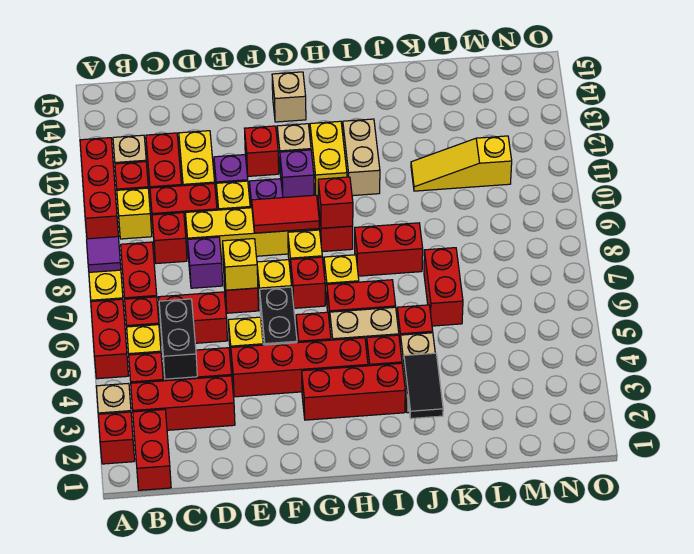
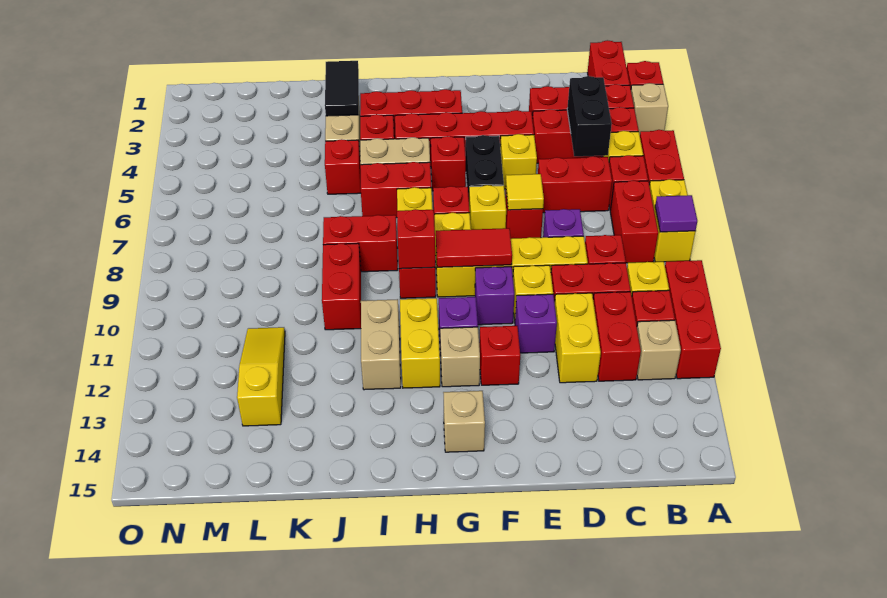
yellow brick E7 level 2 -> yellow tile E7 level 2
red brick K6:K7 level 1 -> red brick J9:J10 level 1
yellow slope K11:M11 level 1 top M -> yellow slope L11:L13 level 1 top 13

